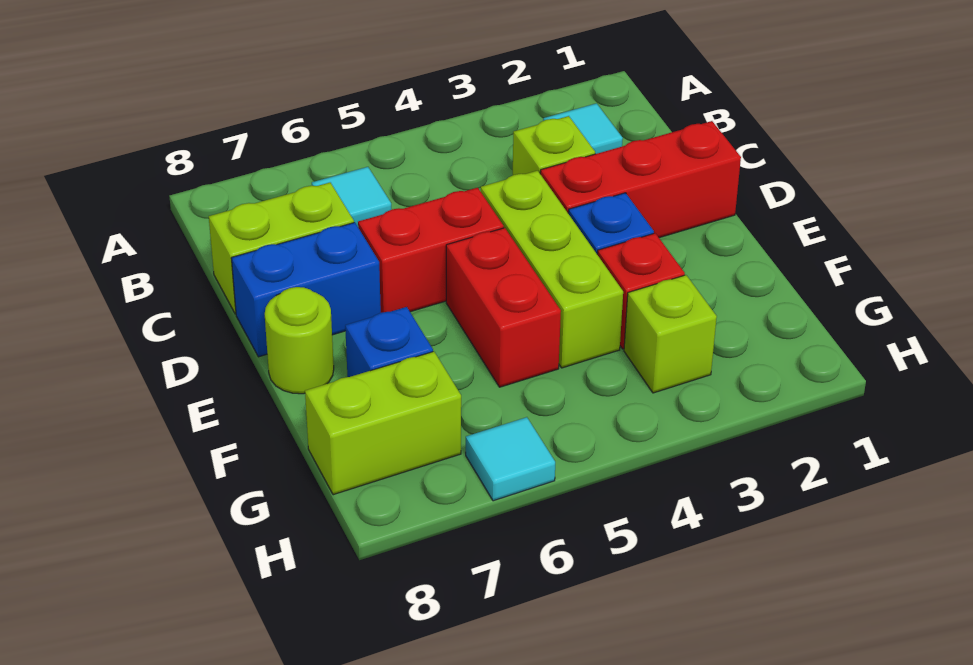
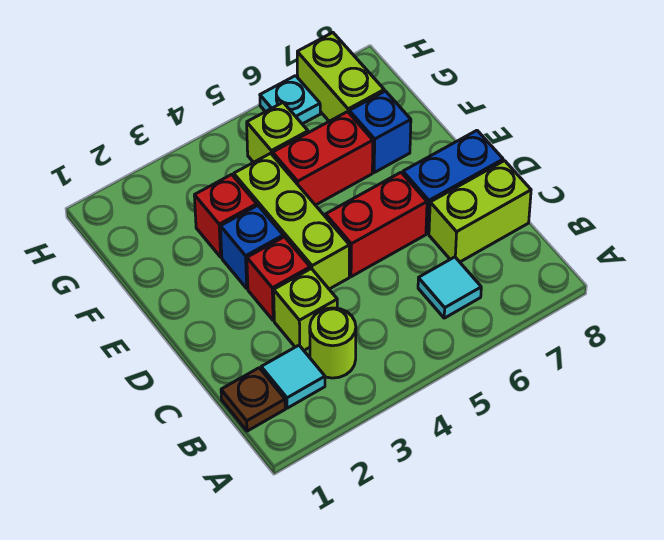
none -> brown plate B1 level 1
red brick D1:D3 level 1 -> red brick D3 level 1
red brick E5:F5 level 1 -> red brick F5:F6 level 1
lime round brick E8 level 1 -> lime round brick B3 level 1
lime brick G3 level 1 -> lime brick G5 level 1
lime brick G7:G8 level 1 -> lime brick G7:H7 level 1
cyan tile H6 level 1 -> cyan plate H6 level 1

